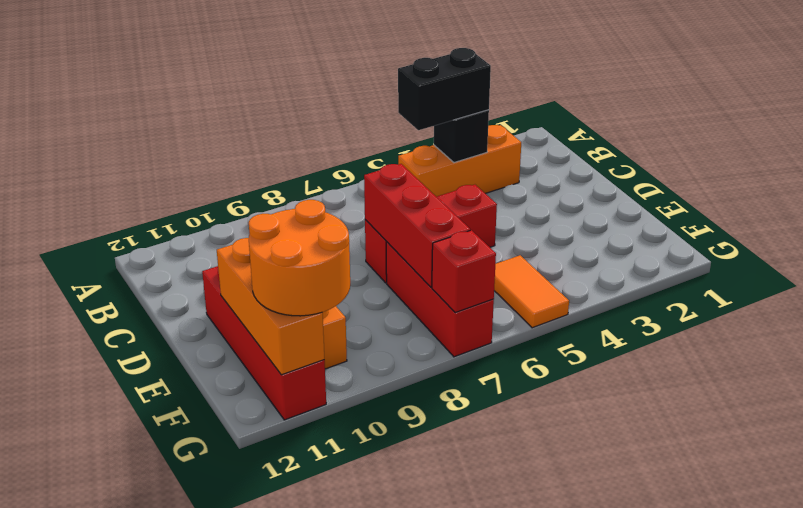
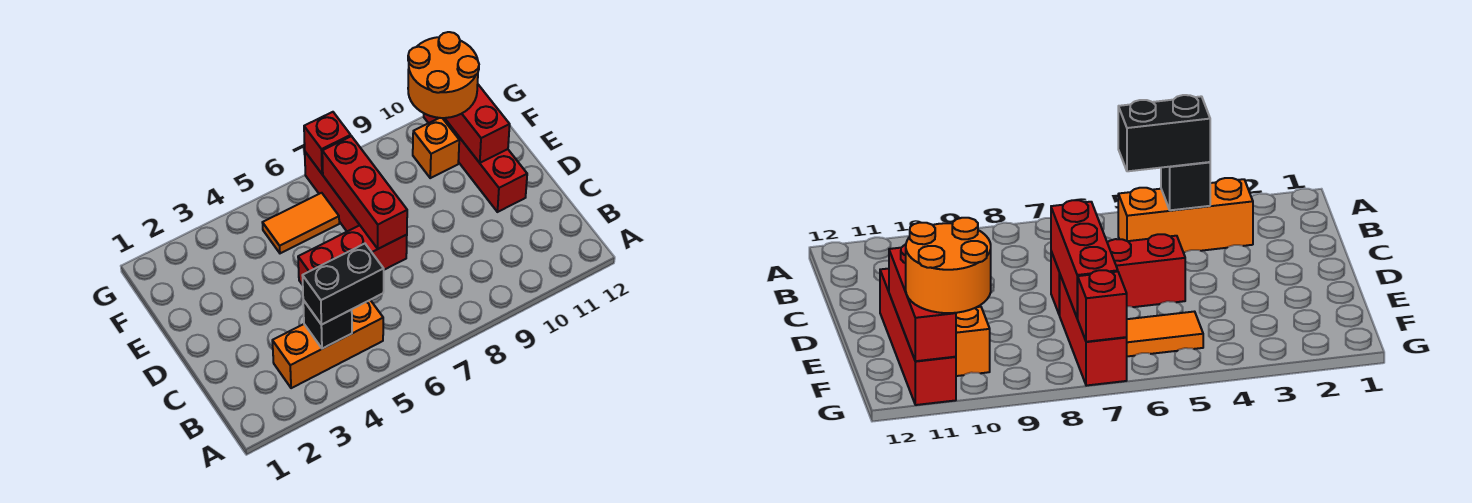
orange brick E11:G11 level 2 -> red brick E11:G11 level 2
orange tile F5:G5 level 1 -> orange tile F5:F6 level 1

